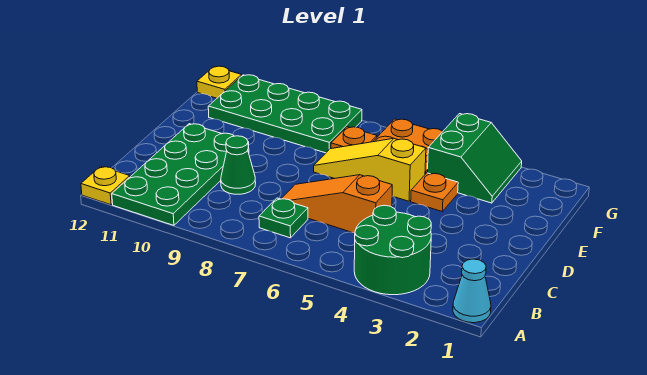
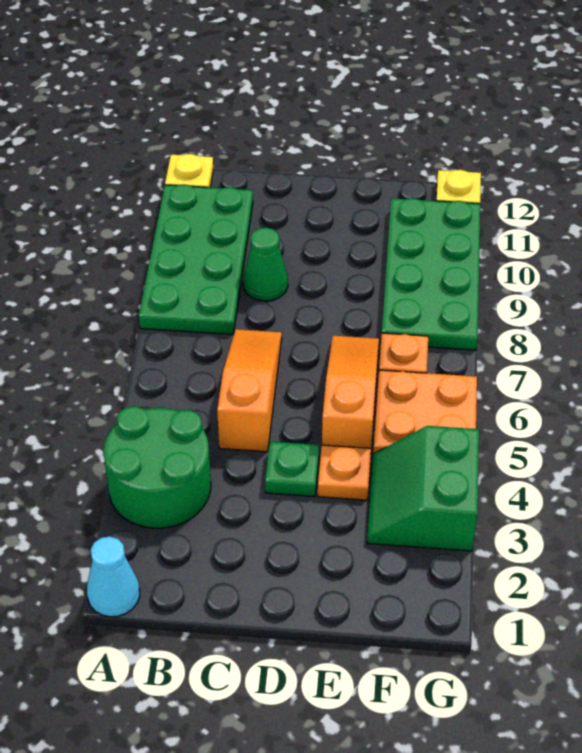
green plate A10:D11 level 1 -> green plate A8:B11 level 1
green plate B7 level 1 -> green plate D4 level 1
yellow slope E5:E7 level 1 top 5 -> orange slope E5:E7 level 1 top 5
green slope F3:G4 level 1 top 4 -> green slope F3:G4 level 1 top G

